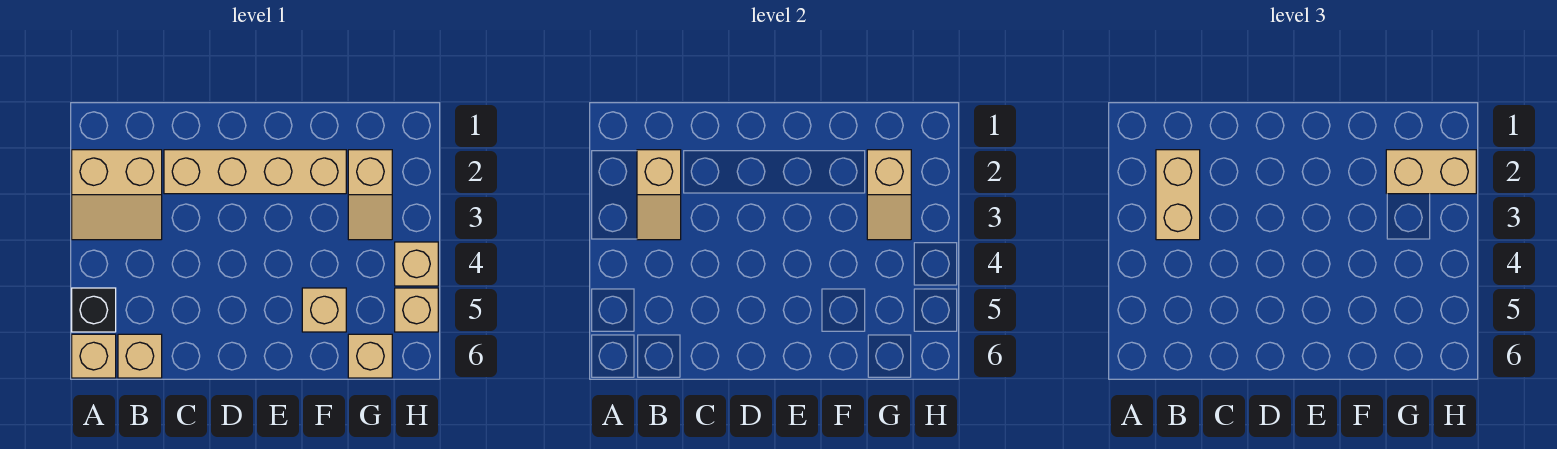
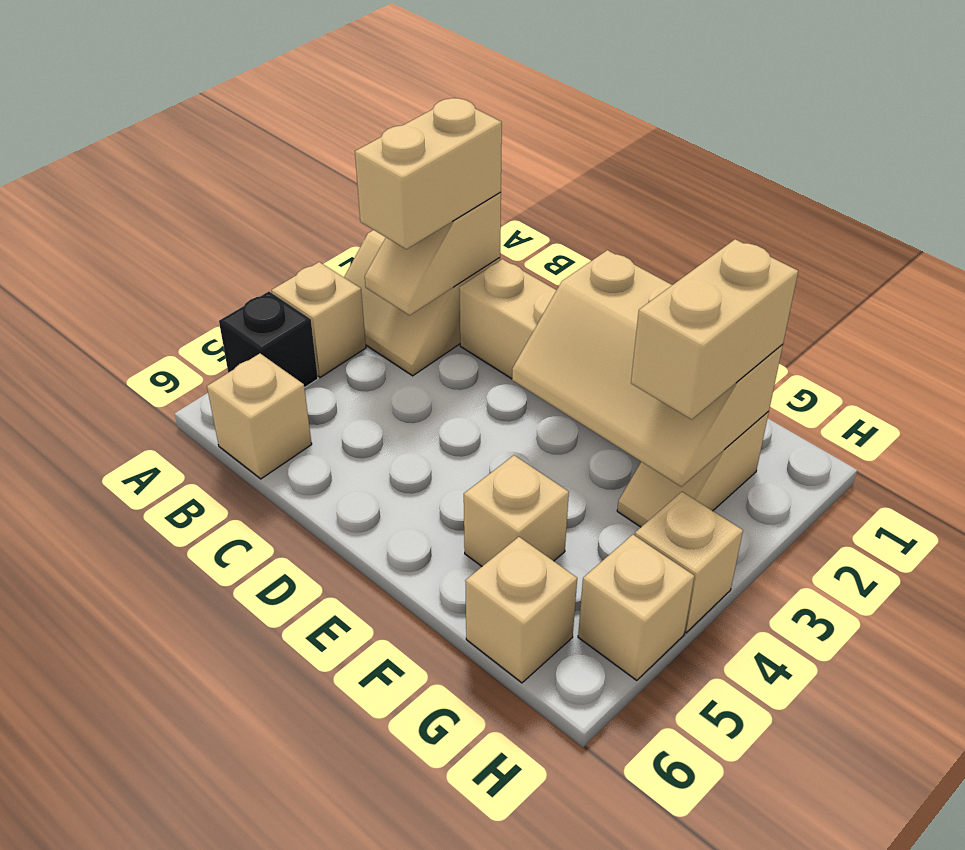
tan brick A6 level 1 -> tan brick A4 level 1
tan slope G2:G3 level 2 top 2 -> tan slope E2:G3 level 2 top 2
tan brick G2:H2 level 3 -> tan brick G2:G3 level 3

